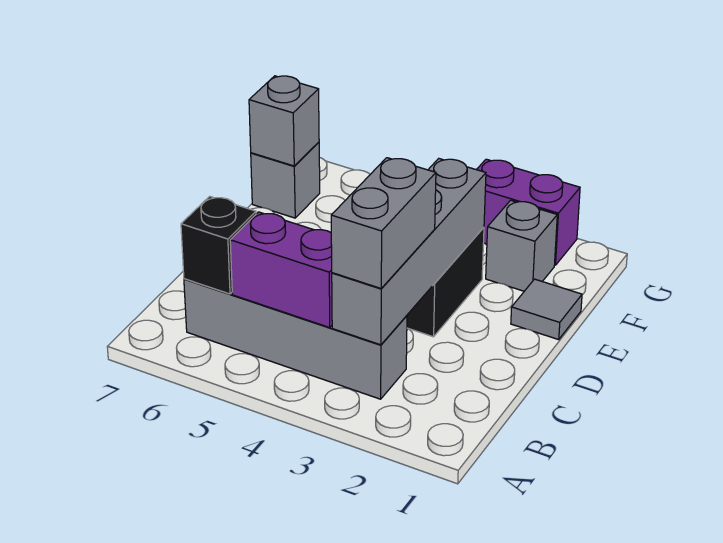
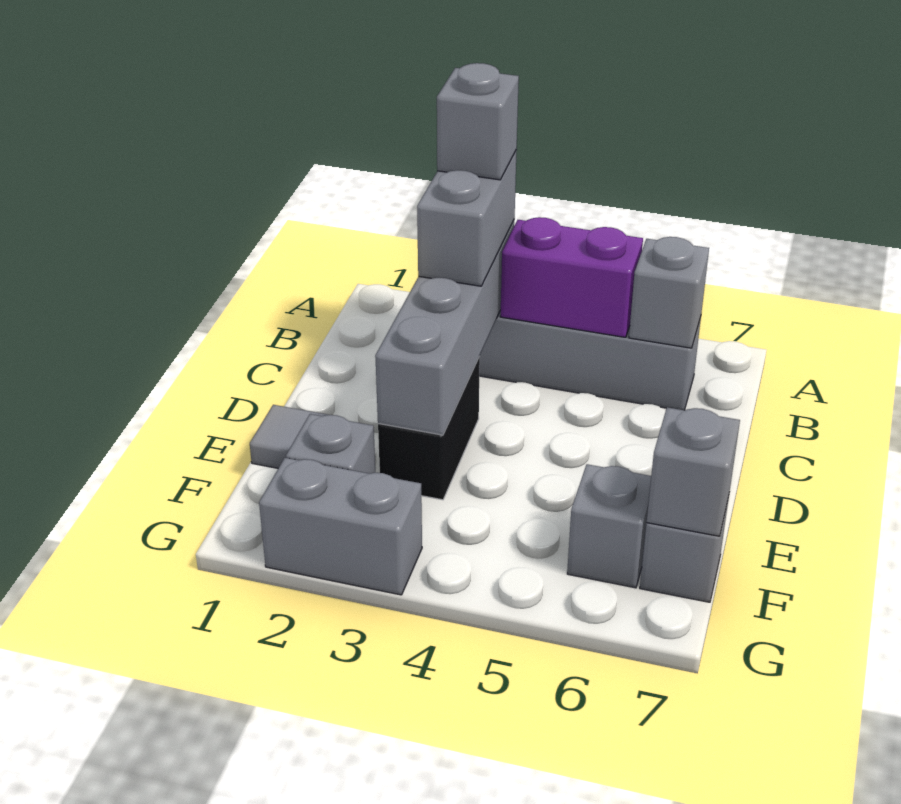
none -> grey brick B3 level 4
black brick B6 level 2 -> grey brick B6 level 2
none -> grey brick F6 level 1
purple brick G2:G3 level 1 -> grey brick G2:G3 level 1

